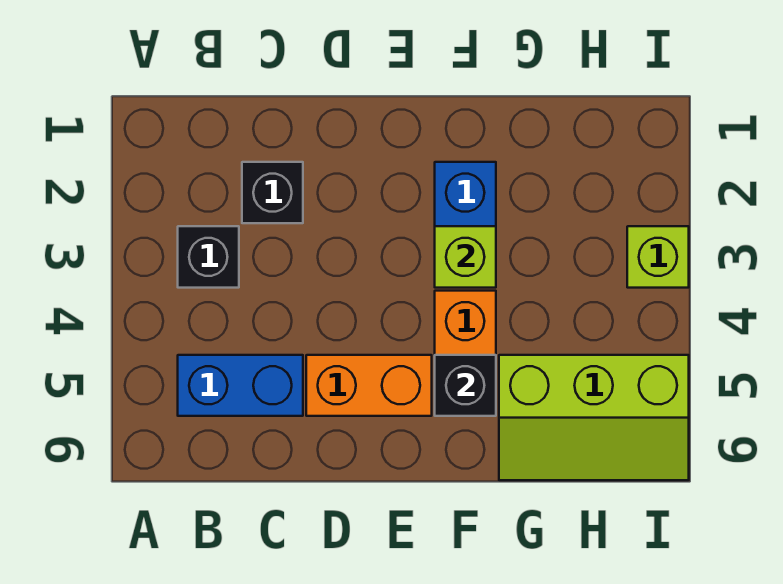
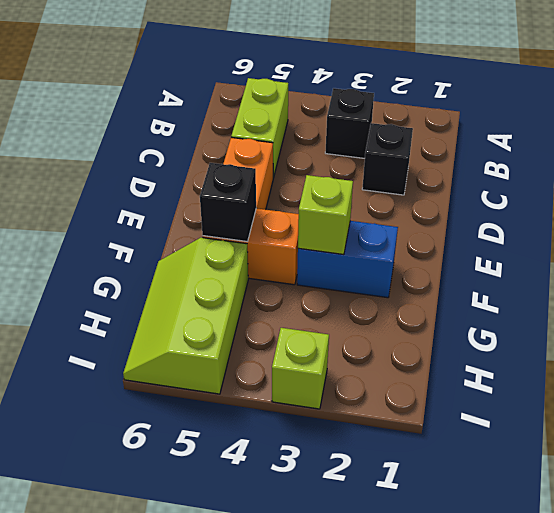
blue brick B5:C5 level 1 -> lime brick B5:C5 level 1

